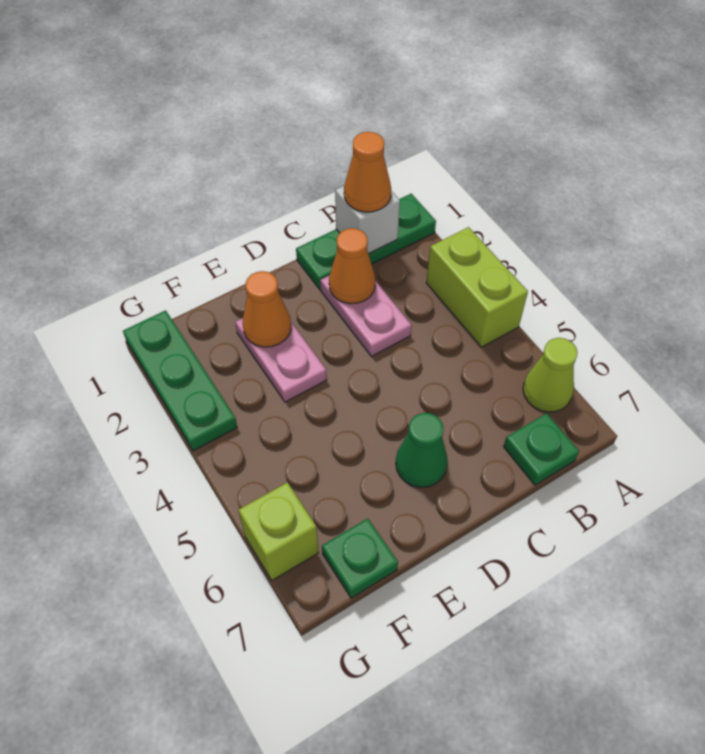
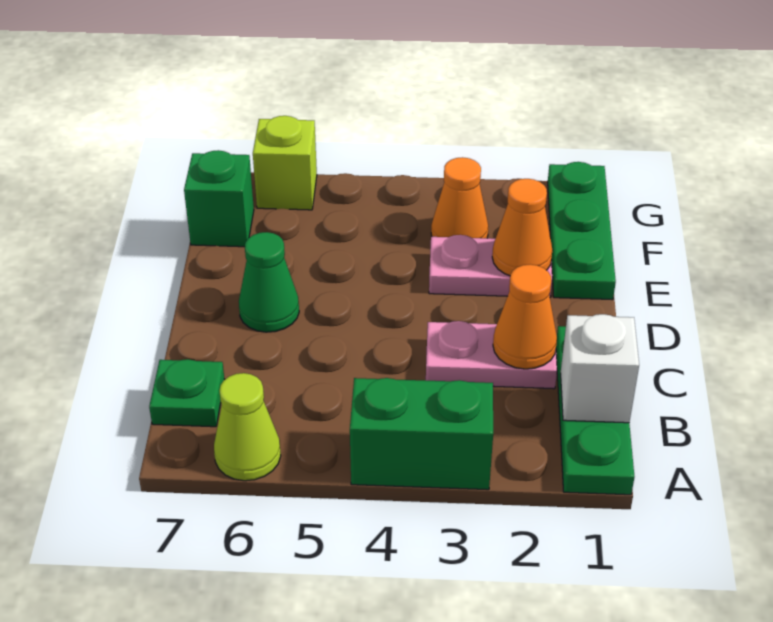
lime brick A3:A4 level 1 -> green brick A3:A4 level 1
orange cone B1 level 3 -> orange cone F3 level 1
green plate F7 level 1 -> green brick F7 level 1
green plate G1:G3 level 1 -> green plate E1:G1 level 1

